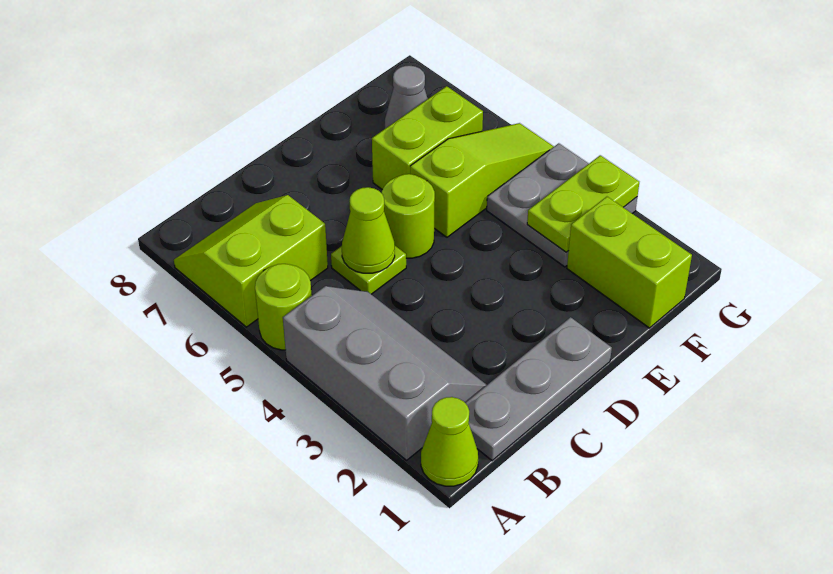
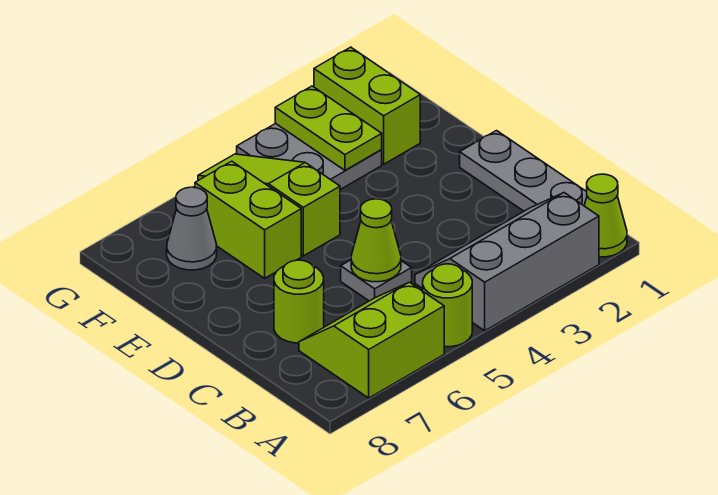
lime slope A6:B7 level 1 top 6 -> lime slope A6:B7 level 1 top A
lime plate C5 level 1 -> grey plate C5 level 1
lime round brick D5 level 1 -> lime round brick C7 level 1
lime brick F1:F2 level 1 -> lime brick F2:G2 level 1

